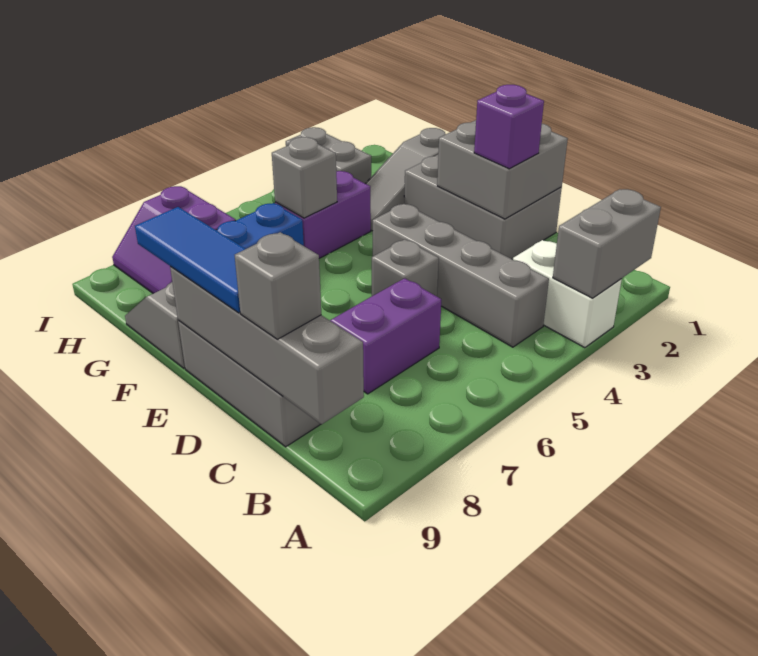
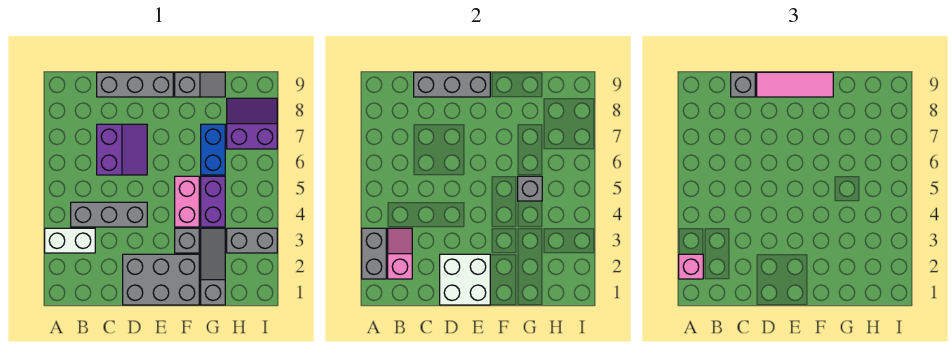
none -> pink brick A2 level 3
none -> pink slope B2:B3 level 2 top 2
grey brick B4:E4 level 1 -> grey brick B4:D4 level 1
grey brick B9:E9 level 2 -> grey brick C9:E9 level 2
grey brick D1:E2 level 2 -> white brick D1:E2 level 2
purple brick D2 level 3 -> none
grey brick D5 level 1 -> grey brick F3 level 1
blue tile D9:F9 level 3 -> pink tile D9:F9 level 3
none -> pink brick F4:F5 level 1

